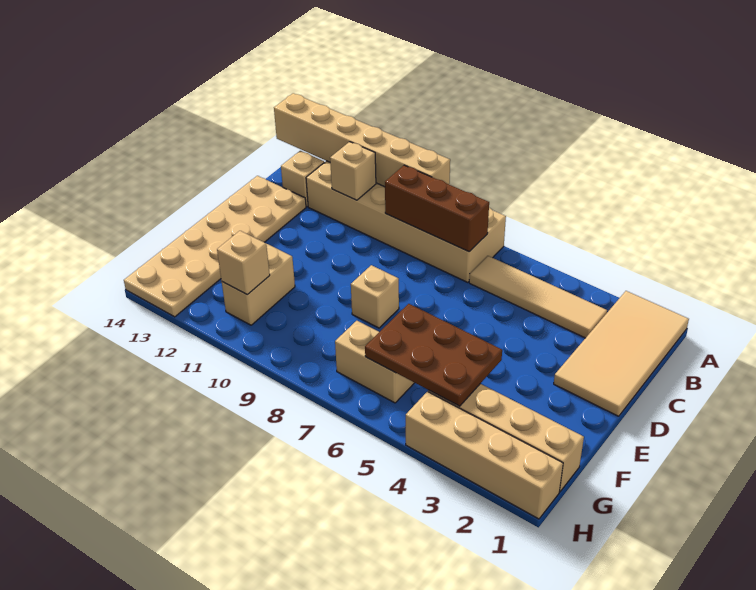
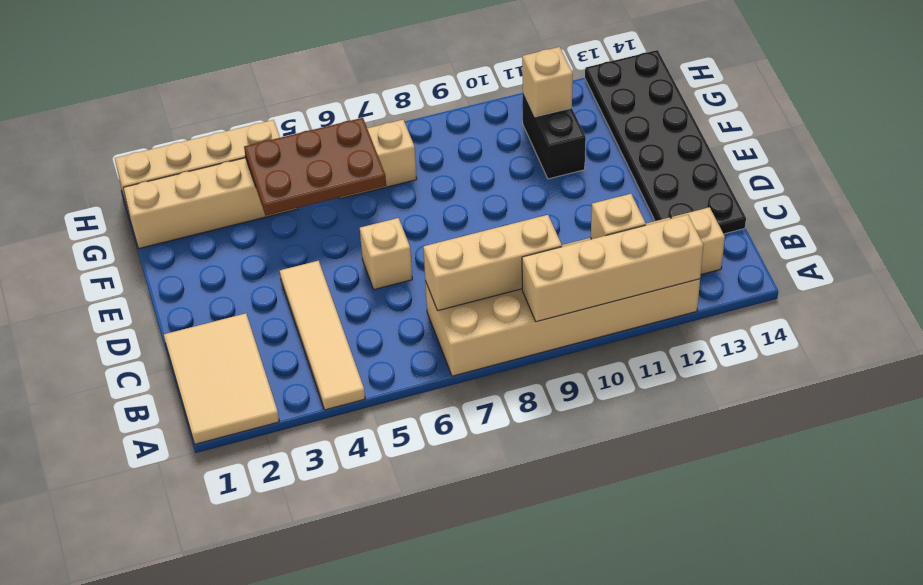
tan tile A1:D2 level 1 -> tan tile A1:C2 level 1
tan brick A9:A14 level 2 -> tan brick A9:A12 level 2
tan tile B3:B6 level 1 -> tan tile A4:D4 level 1
brown brick B7:B9 level 2 -> tan brick B7:B9 level 2
tan plate C13:H14 level 1 -> black plate C13:H14 level 1
tan brick E8 level 1 -> tan brick D6 level 1
tan brick F11:G11 level 1 -> black brick F11:G11 level 1

